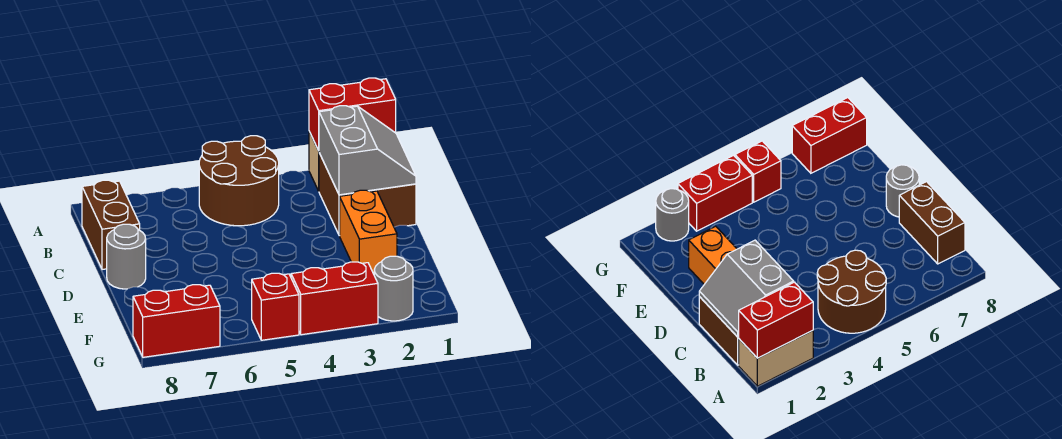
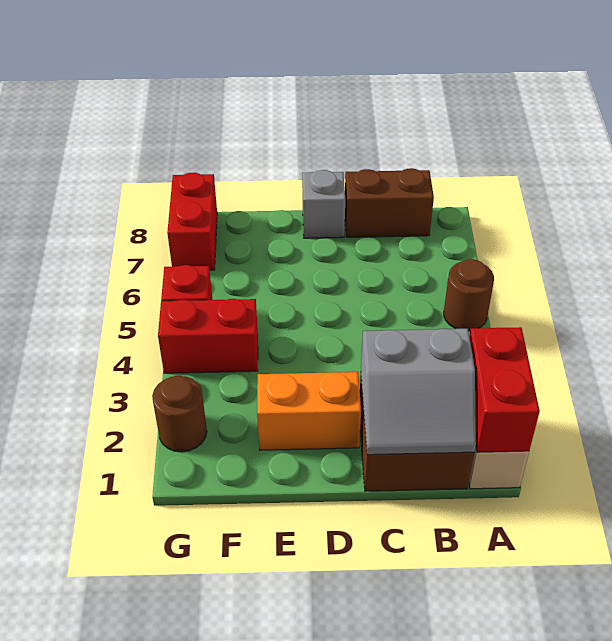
brown round brick A4:B5 level 1 -> brown round brick A5 level 1
grey round brick D8 level 1 -> grey brick D8 level 1
grey round brick G2 level 1 -> brown round brick G2 level 1
red brick G3:G4 level 1 -> red brick F4:G4 level 1

